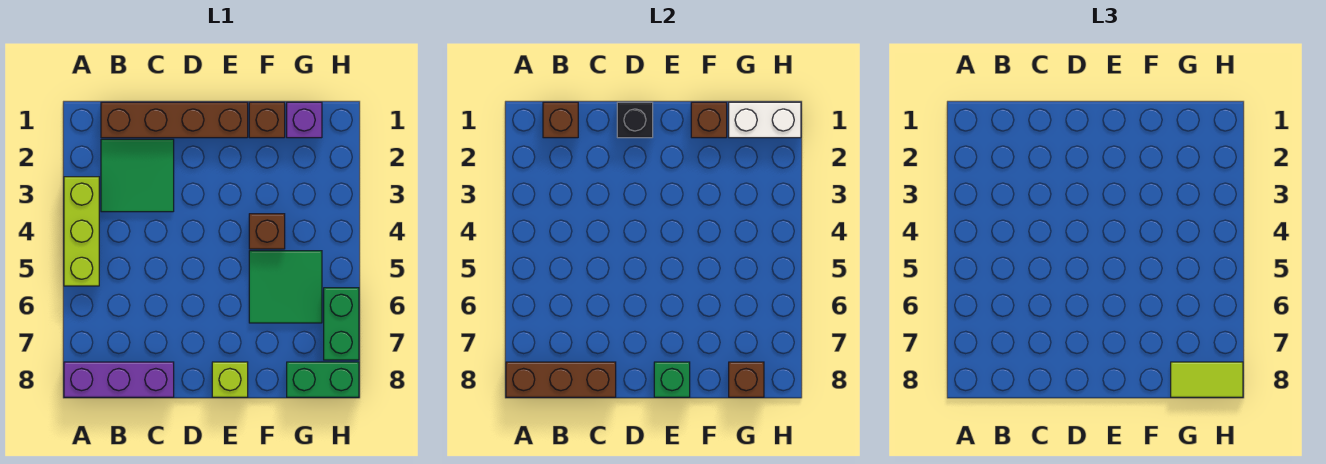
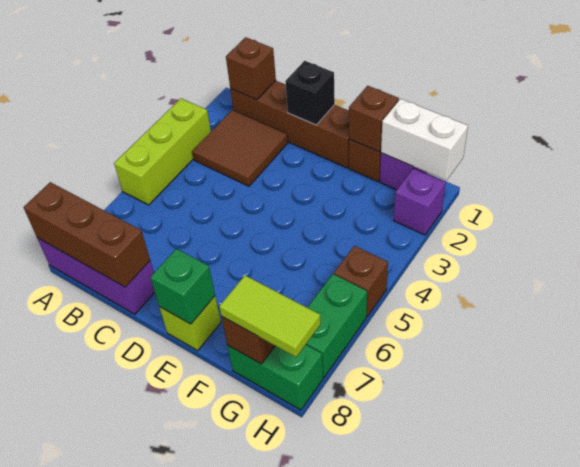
green tile B2:C3 level 1 -> brown tile B2:C3 level 1
brown brick F4 level 1 -> brown brick H5 level 1
green tile F5:G6 level 1 -> none
none -> purple brick H2 level 1

